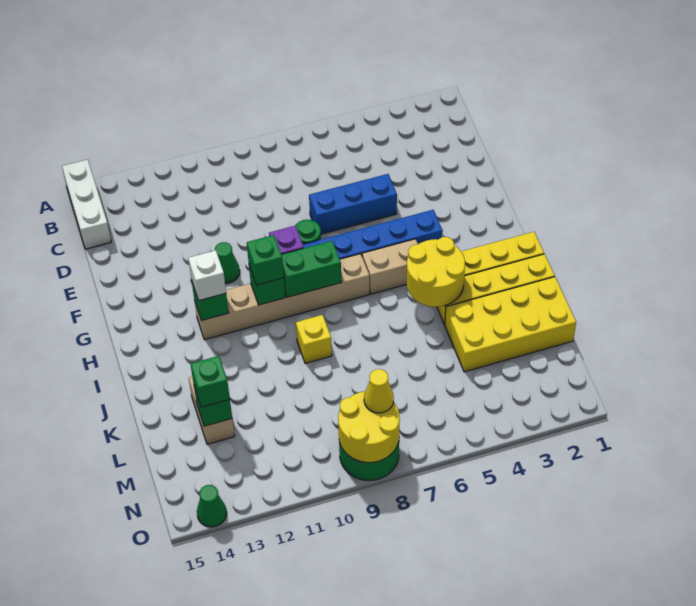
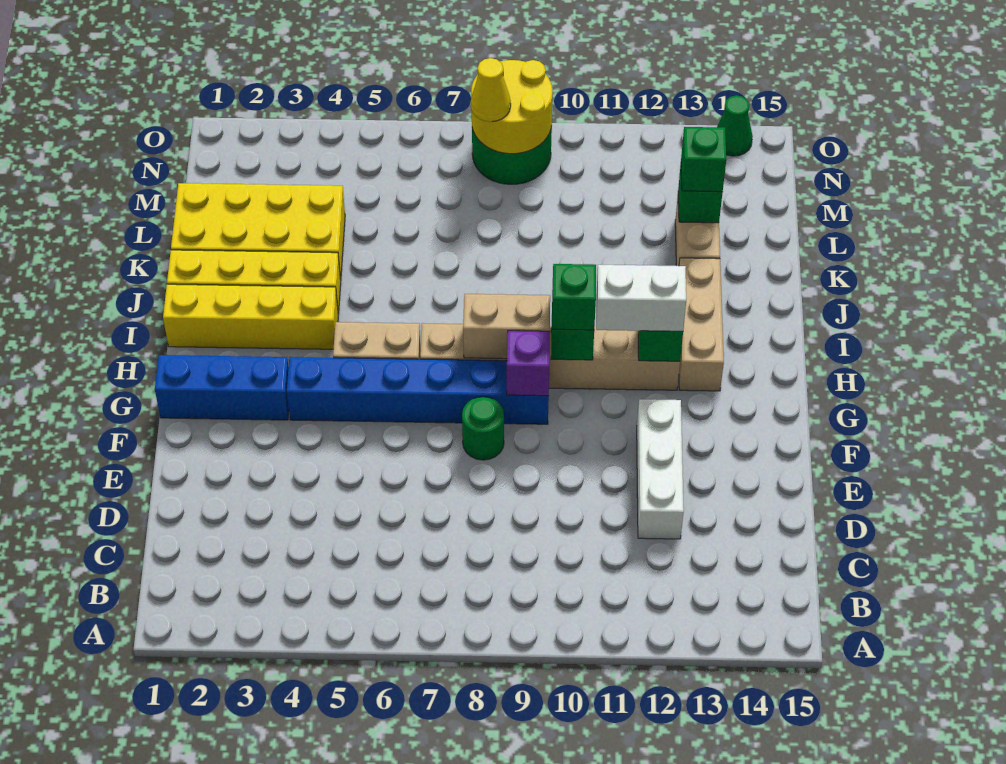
white brick A15:C15 level 1 -> white brick D12:F12 level 1
blue brick E5:E7 level 1 -> blue brick G1:G3 level 1
green cone F11 level 1 -> none
green brick H8:H9 level 2 -> tan brick H8:H9 level 2
white brick H12 level 3 -> white brick H11:H12 level 3
none -> tan brick H13:J13 level 1
yellow round brick I4:J5 level 2 -> none
yellow brick J9 level 1 -> none

